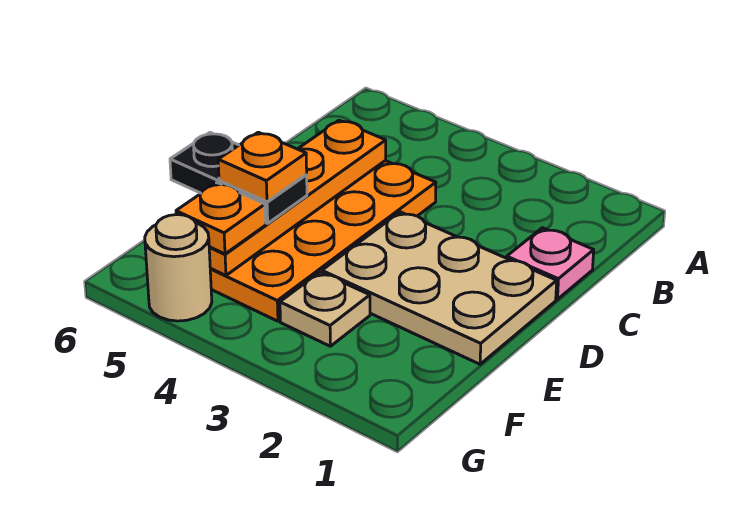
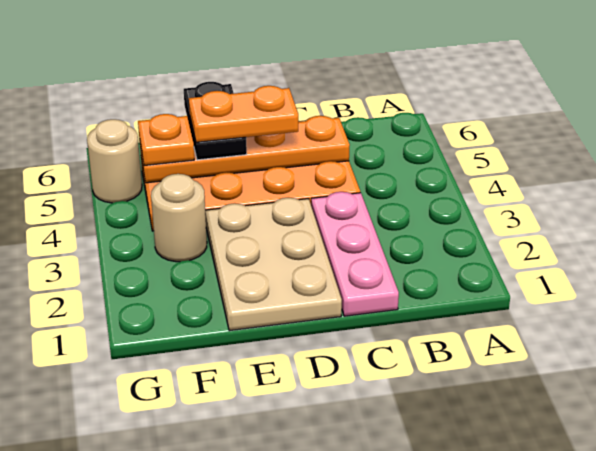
pink plate C1 level 1 -> pink plate C1:C3 level 1
orange plate E5 level 4 -> orange plate D5:E5 level 4
tan plate F3 level 1 -> tan round brick F3 level 1

